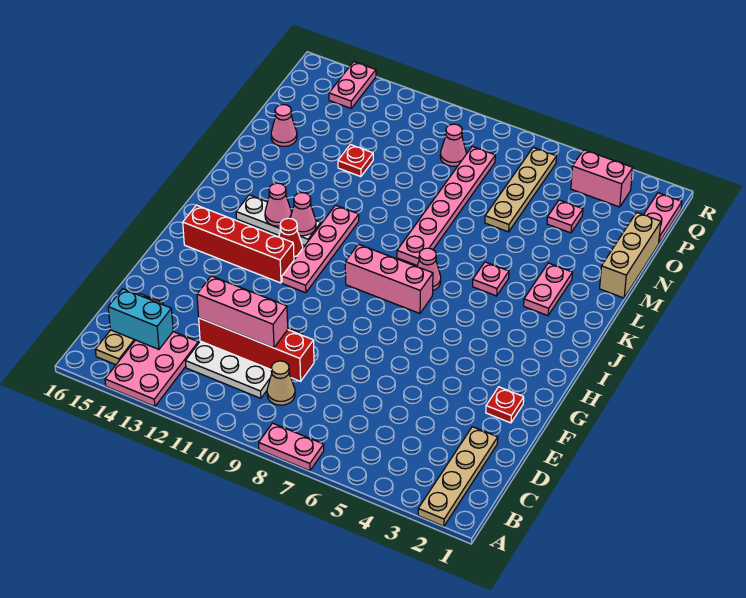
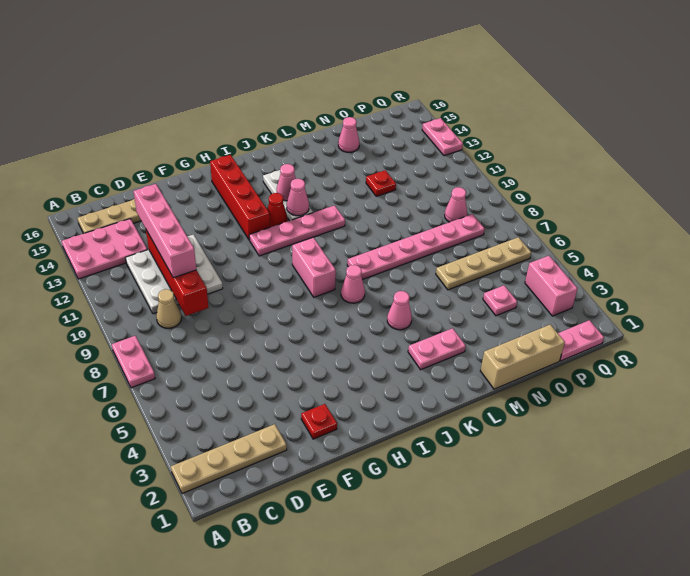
cyan brick C14:C15 level 2 -> none
pink brick D10:D12 level 3 -> pink brick D10:D13 level 3
pink brick I7:I9 level 1 -> pink brick I8:I9 level 1
pink plate K5 level 1 -> pink cone K5 level 1
pink plate Q14:R14 level 1 -> pink plate R13:R14 level 1

